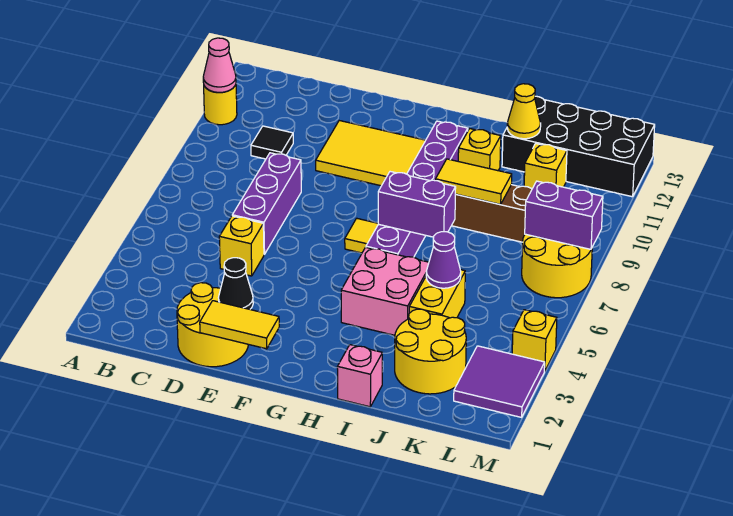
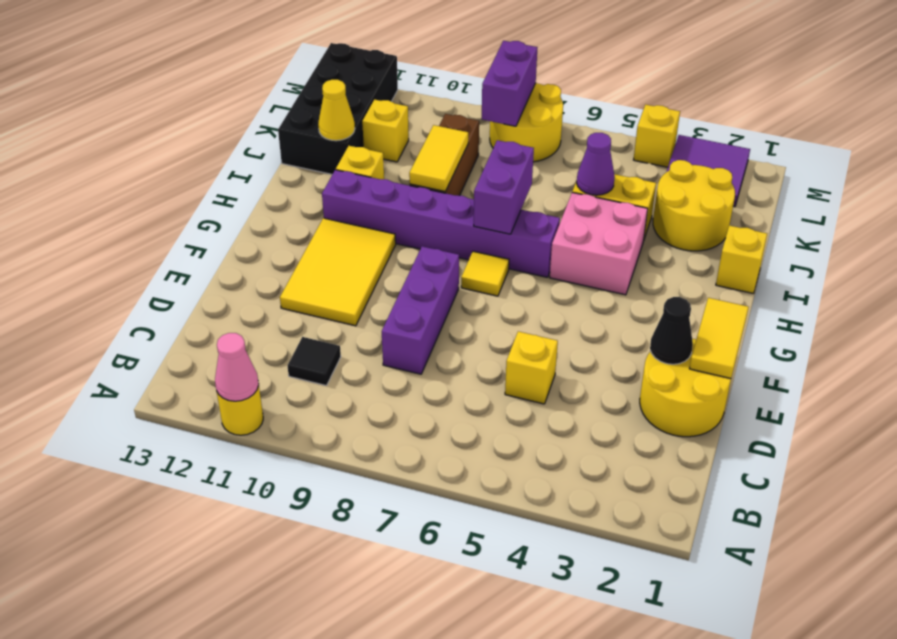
purple brick D6:D8 level 1 -> purple brick D8:F8 level 1
pink brick I1 level 1 -> yellow brick I1 level 1

